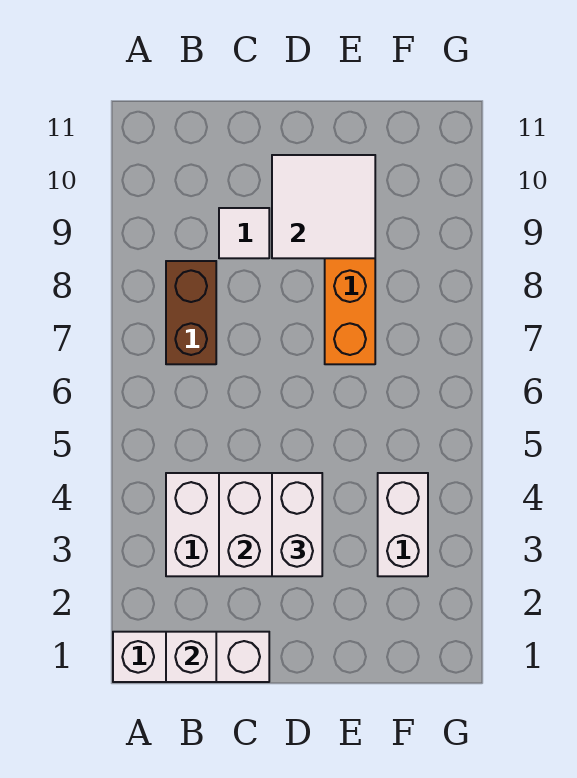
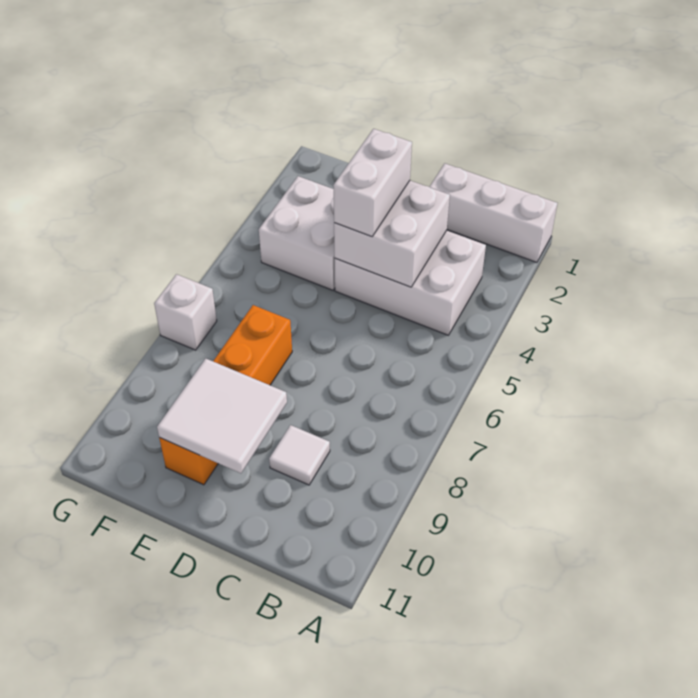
white brick B1 level 2 -> white brick G7 level 1
brown brick B7:B8 level 1 -> none
white brick F3:F4 level 1 -> white brick E3:F4 level 1

